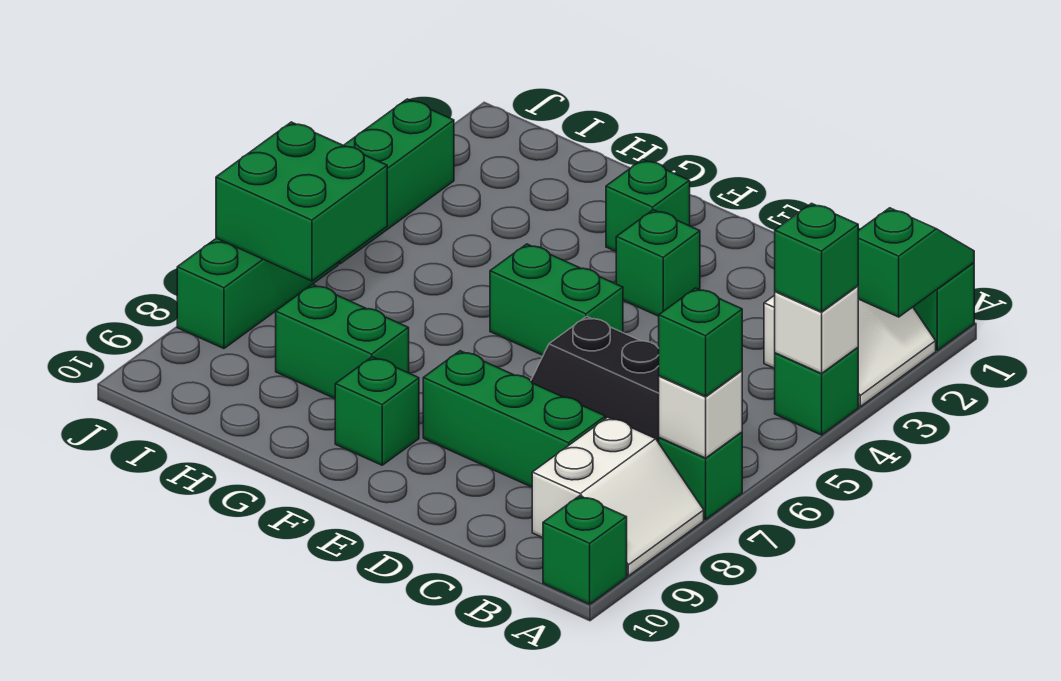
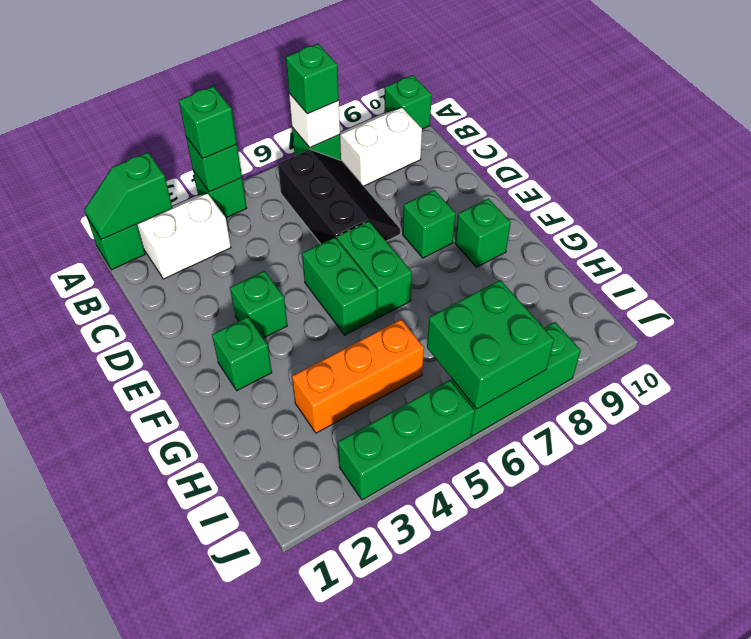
white brick A4 level 2 -> green brick A4 level 2
green brick C8:E8 level 1 -> green brick E8 level 1
green brick G8:H8 level 1 -> green brick E6:F6 level 1
none -> orange brick H3:H5 level 1

